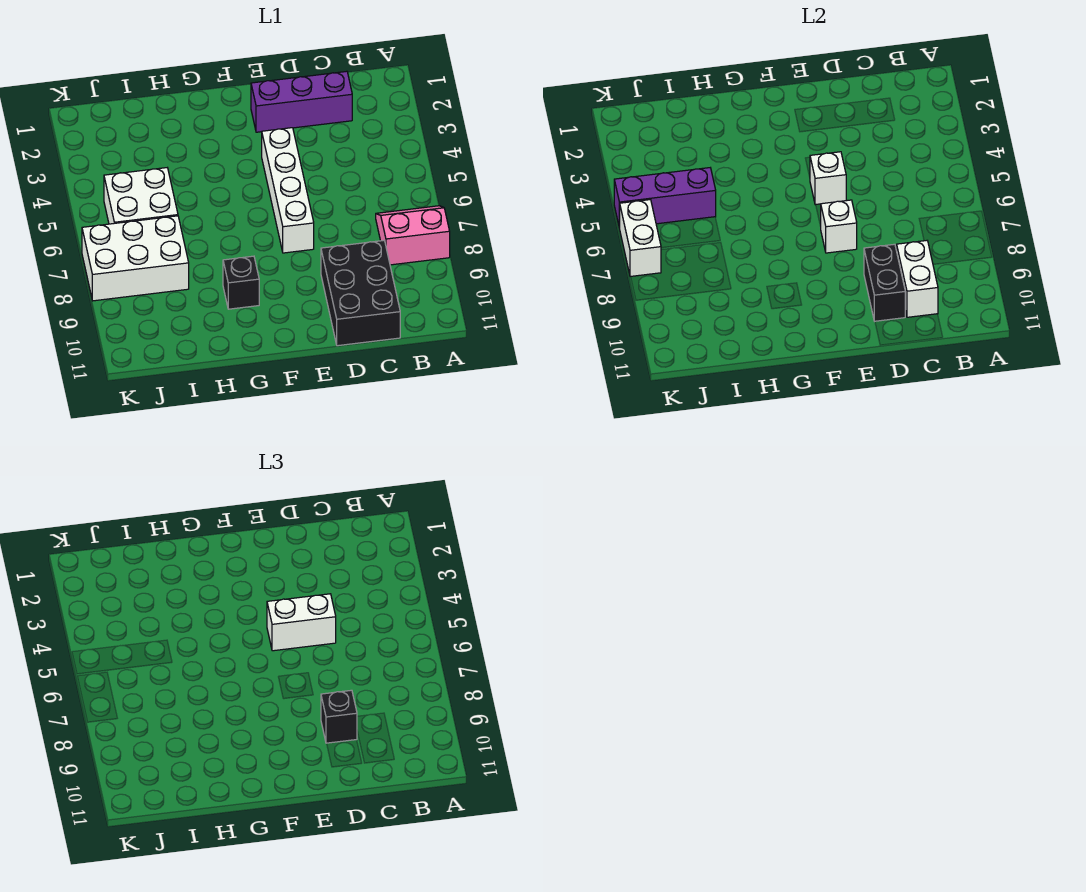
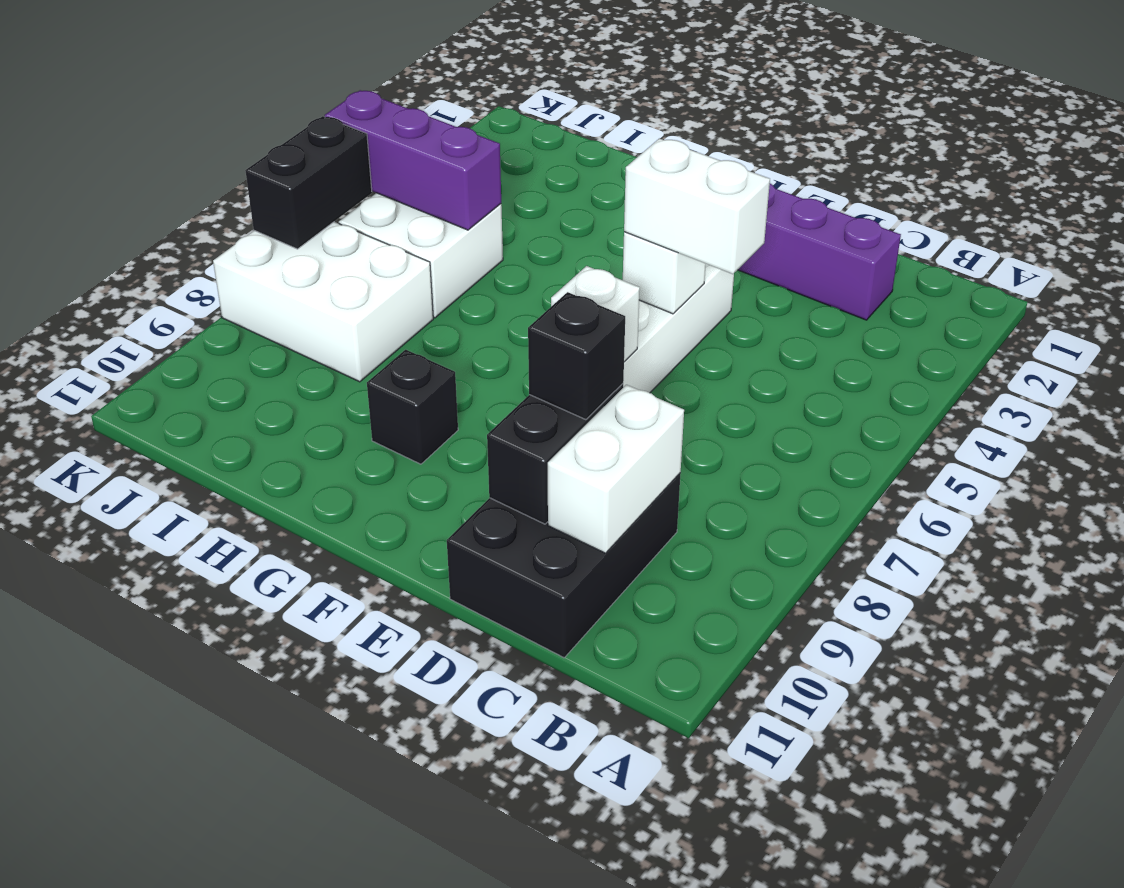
pink slope A7:B8 level 1 top 8 -> none
white brick K6:K7 level 2 -> black brick K6:K7 level 2

